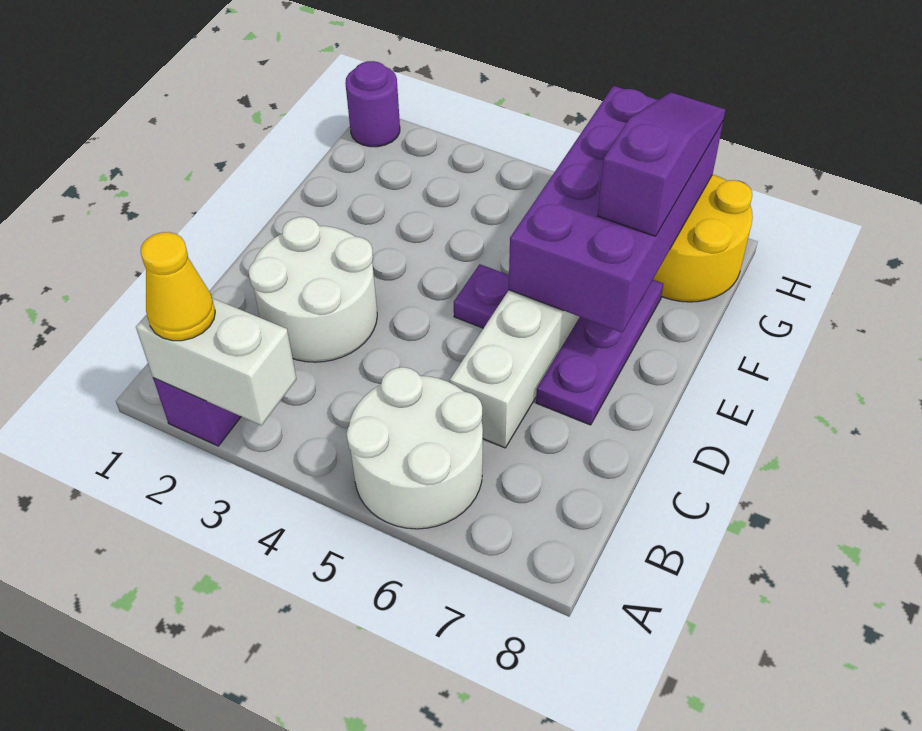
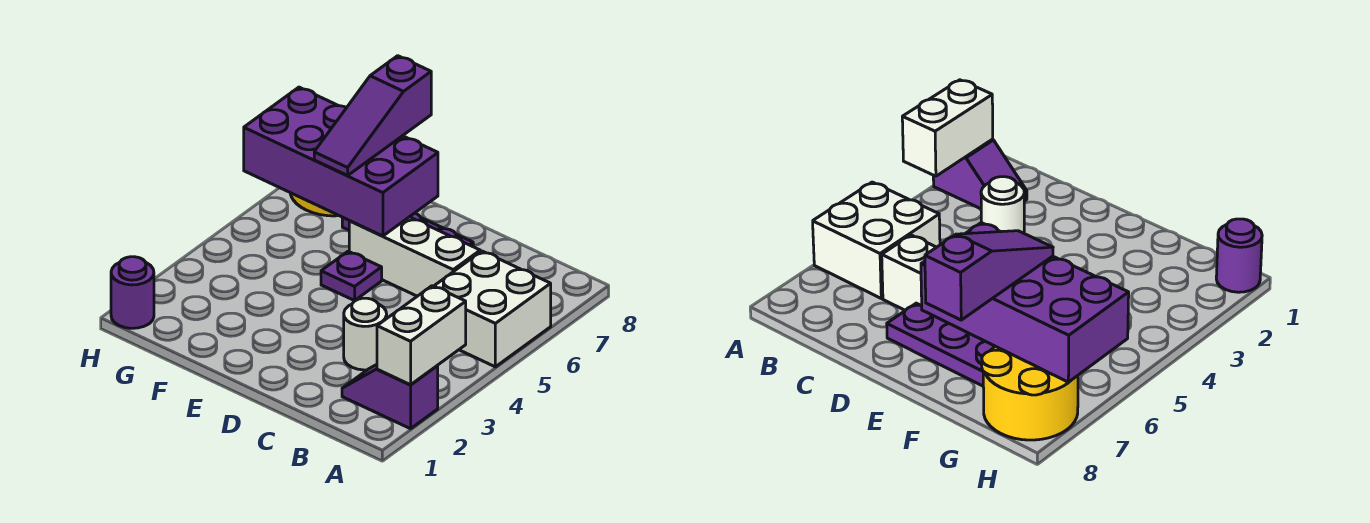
yellow cone A2 level 3 -> none
white round brick A5:B6 level 1 -> white brick A5:B6 level 1
white round brick C2:D3 level 1 -> white round brick C3 level 1
purple slope F7:H7 level 3 top F -> purple slope F6:F8 level 3 top 8

